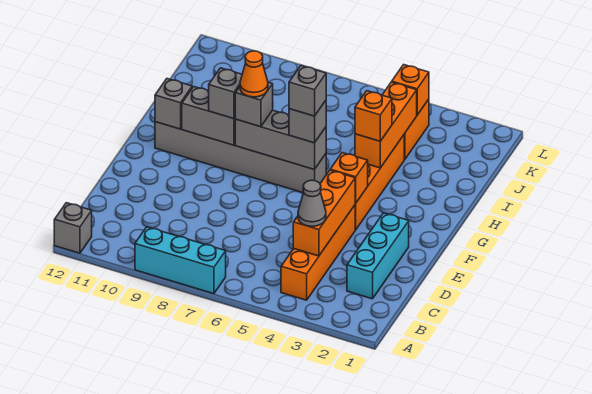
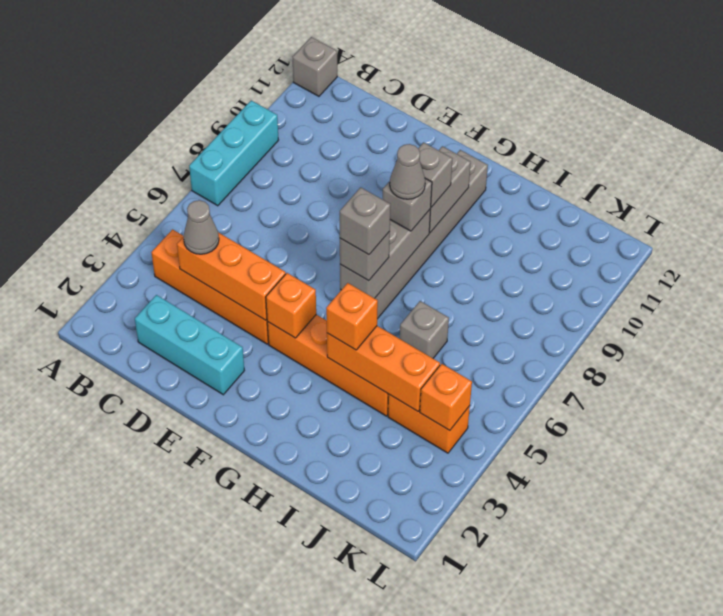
orange cone G8 level 4 -> grey cone G8 level 4
grey brick G11 level 2 -> grey brick I6 level 1

